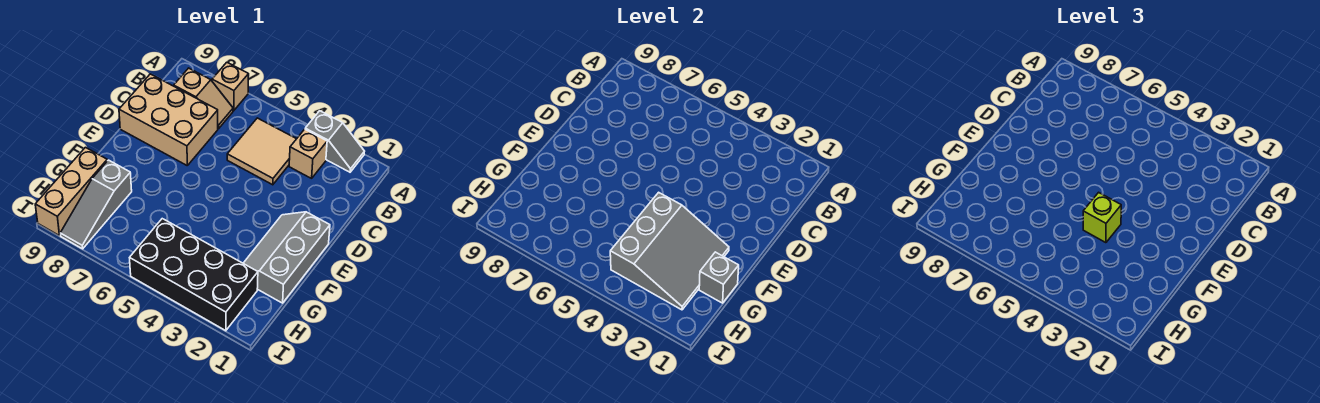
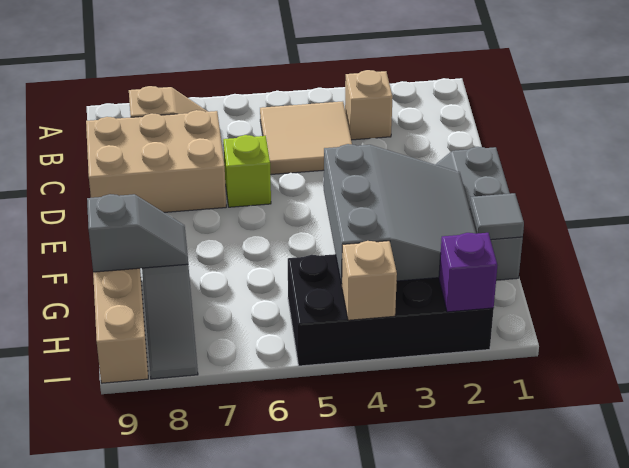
grey slope A2:A3 level 1 top 3 -> grey slope G8:G9 level 2 top 9
tan brick A7 level 1 -> tan brick I4 level 2
lime brick F4 level 3 -> lime brick D6 level 1
grey brick G1 level 2 -> grey tile G1 level 2
none -> purple brick I2 level 2

